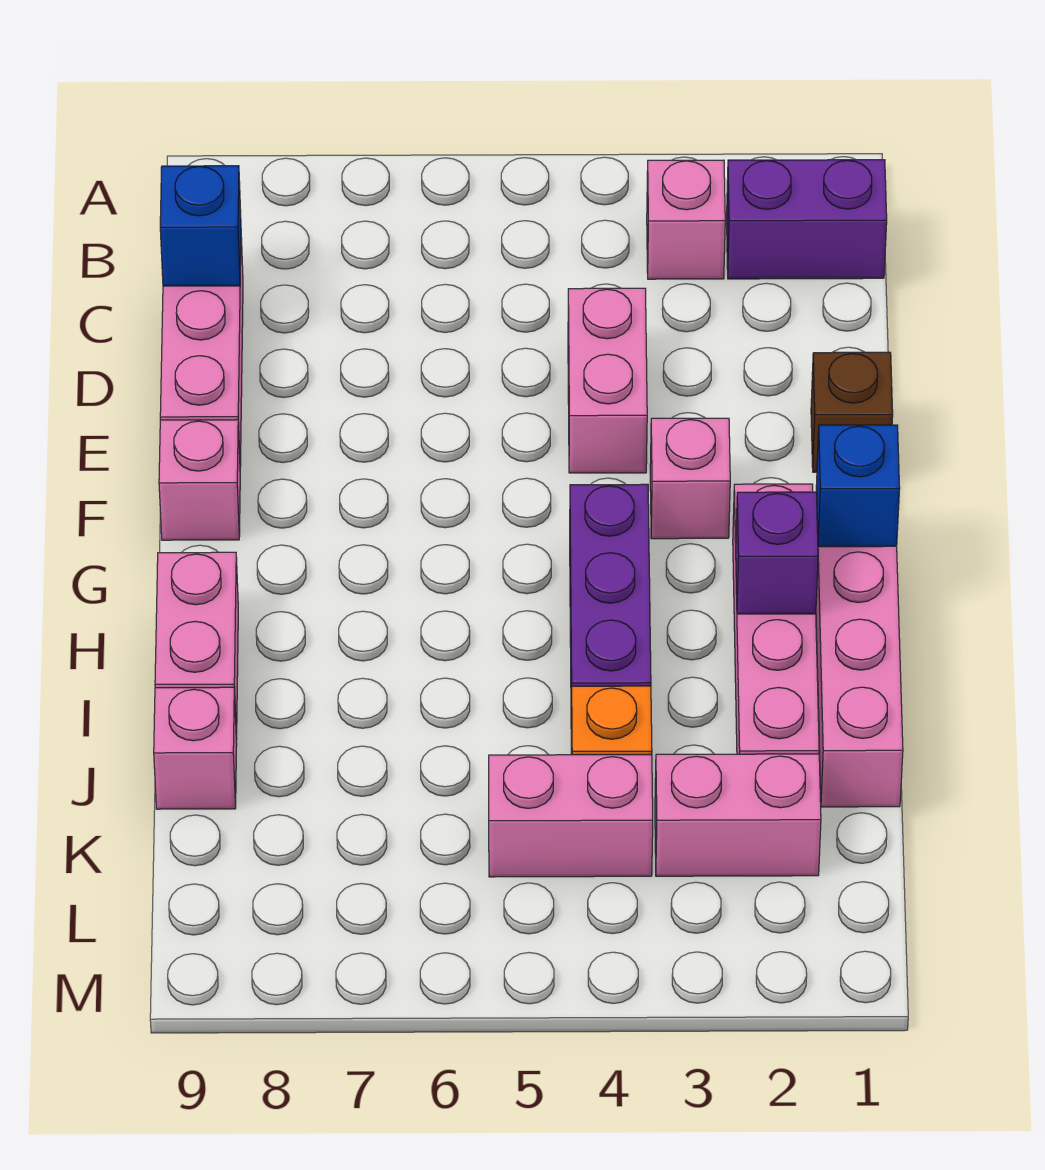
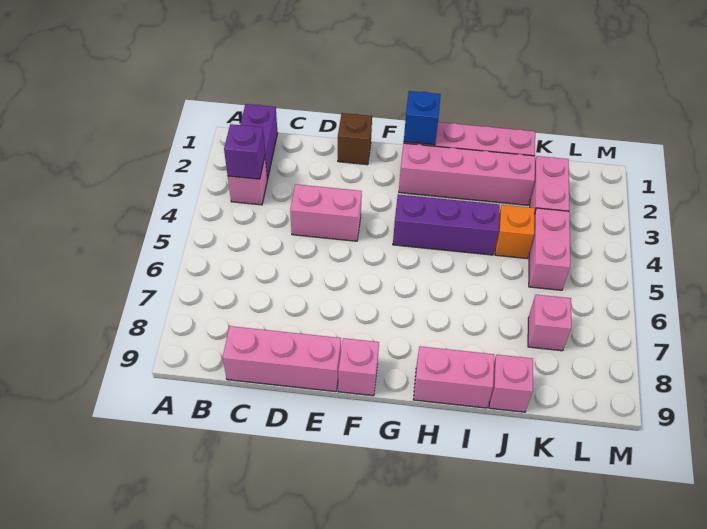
blue brick C9 level 2 -> none
pink brick F3 level 1 -> pink brick K7 level 1
purple brick H2 level 2 -> purple brick B3 level 2

